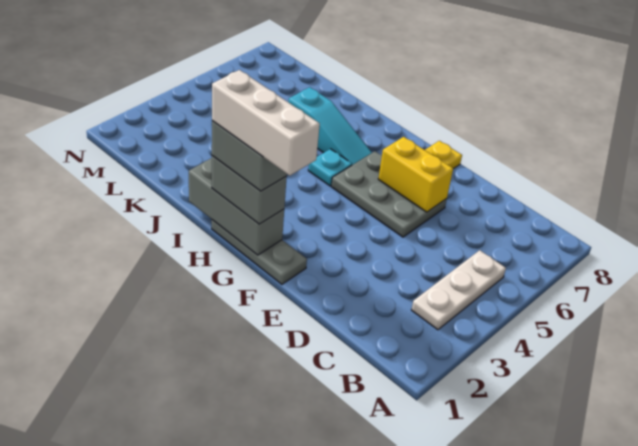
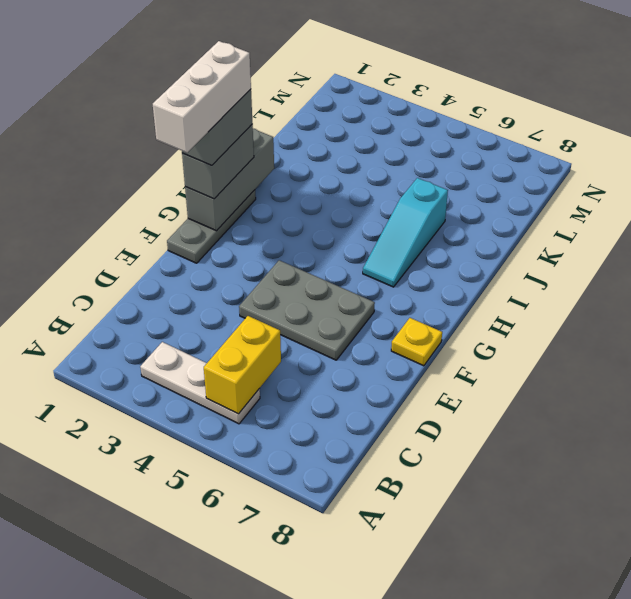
grey plate E5:G6 level 1 -> grey plate E4:F6 level 1
yellow brick E6:F6 level 2 -> yellow brick B5:C5 level 2
cyan plate H5 level 1 -> none

